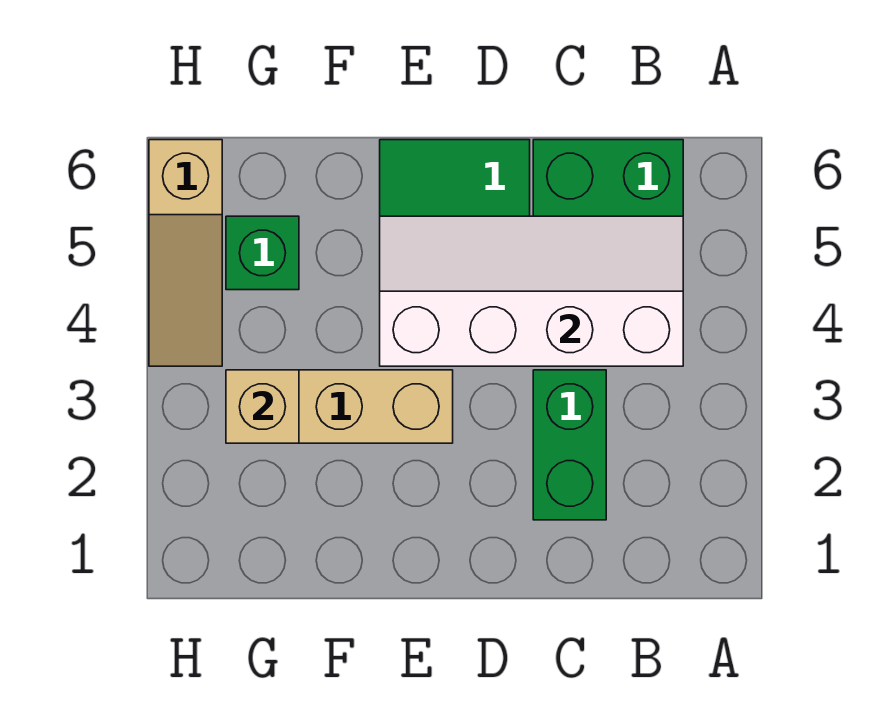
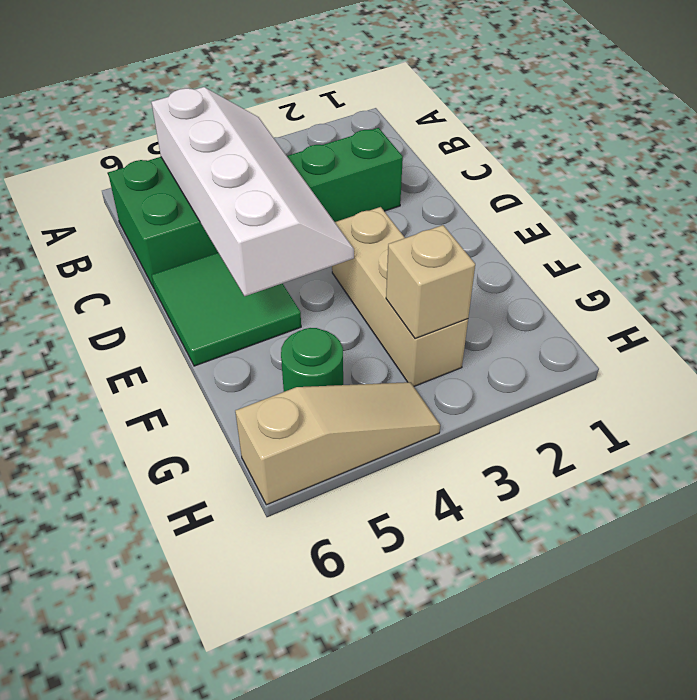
white slope B4:E5 level 2 top 4 -> white slope B4:E5 level 2 top 5
green brick G5 level 1 -> green round brick G5 level 1

